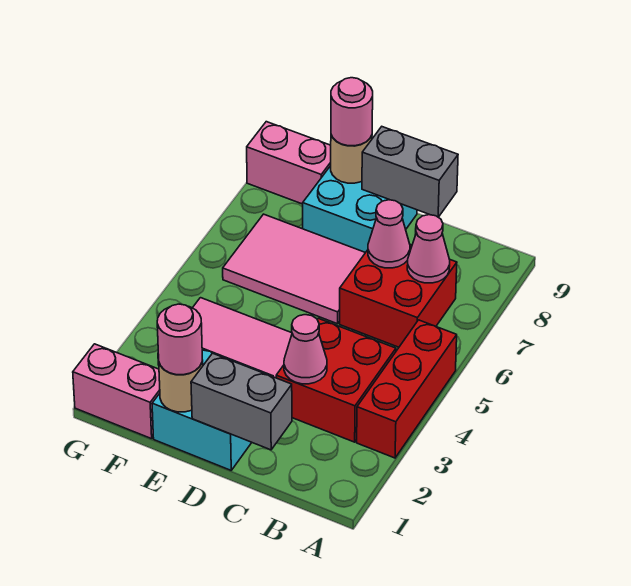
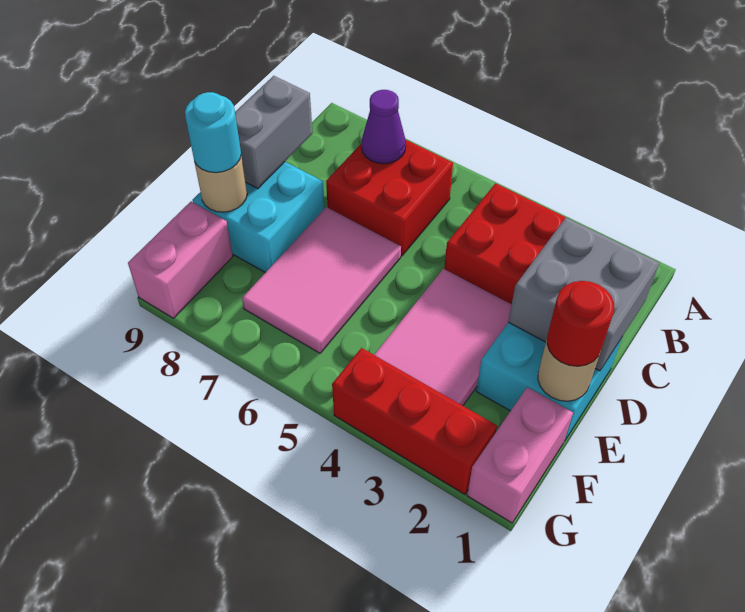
red brick A3:A5 level 1 -> red brick G2:G4 level 1
pink cone B7 level 2 -> purple cone B7 level 2
grey brick C1:D1 level 2 -> grey brick C1:D2 level 2
pink cone C3 level 2 -> none
pink cone C7 level 2 -> none
pink round brick E1 level 3 -> red round brick E1 level 3
pink round brick E9 level 3 -> cyan round brick E9 level 3

